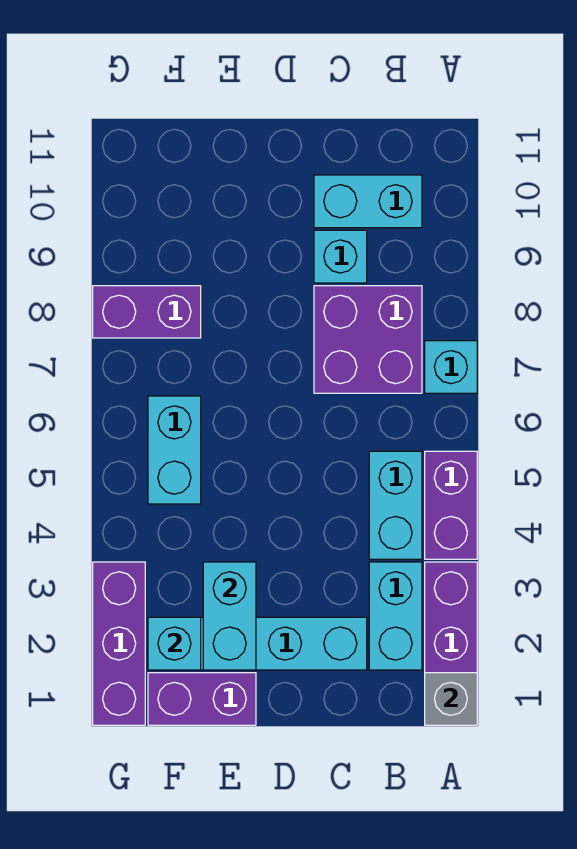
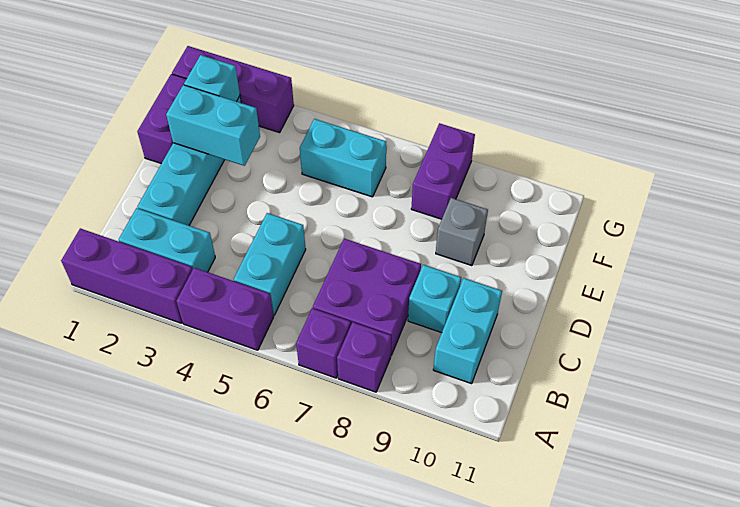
grey brick A1 level 2 -> grey brick E9 level 1
cyan brick A7 level 1 -> purple brick A7 level 1
none -> purple brick A8 level 1
cyan brick B4:B5 level 1 -> cyan brick B5:C5 level 1

